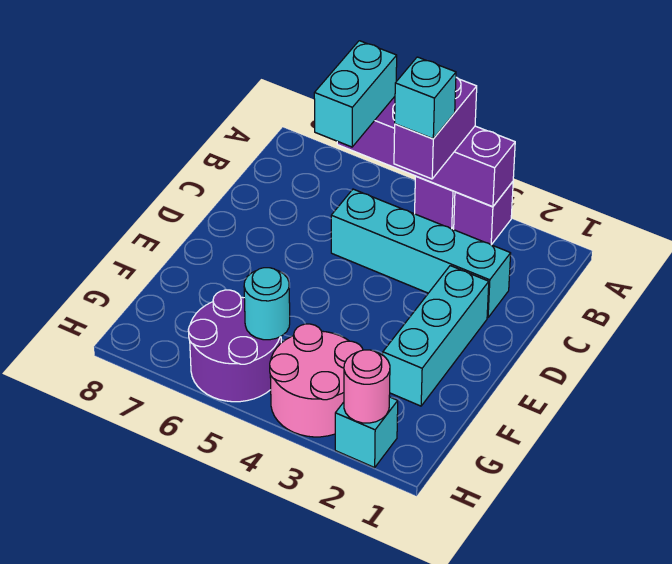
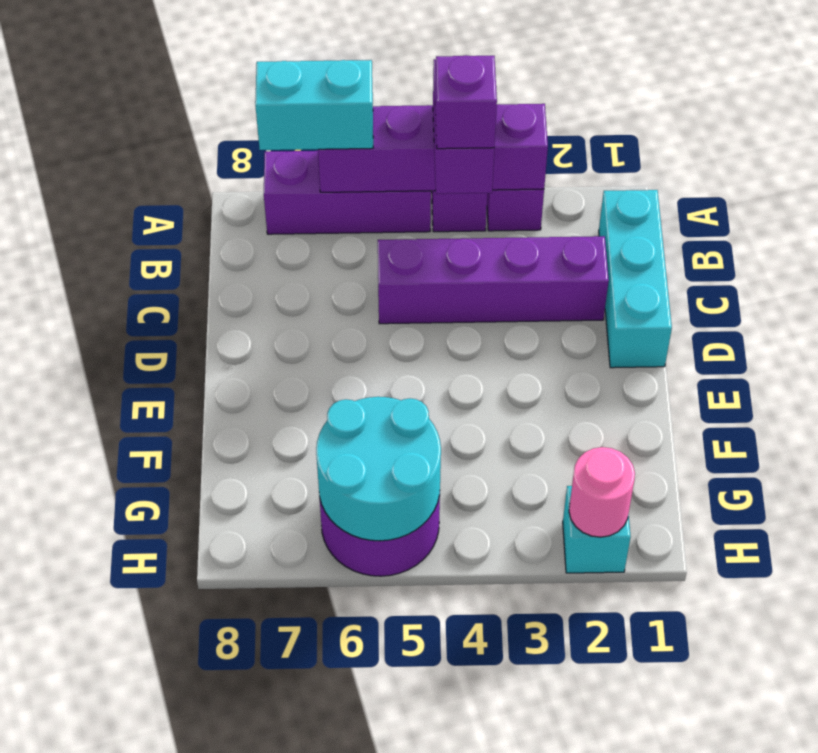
none -> purple brick A5:A7 level 1
cyan brick A6:B6 level 3 -> cyan brick A6:A7 level 3
cyan brick B4 level 4 -> purple brick B4 level 4
cyan brick C2:C5 level 1 -> purple brick C2:C5 level 1
cyan brick D2:F2 level 1 -> cyan brick B1:D1 level 1
pink round brick G3:H4 level 1 -> none
cyan round brick G5 level 2 -> cyan round brick G5:H6 level 2

